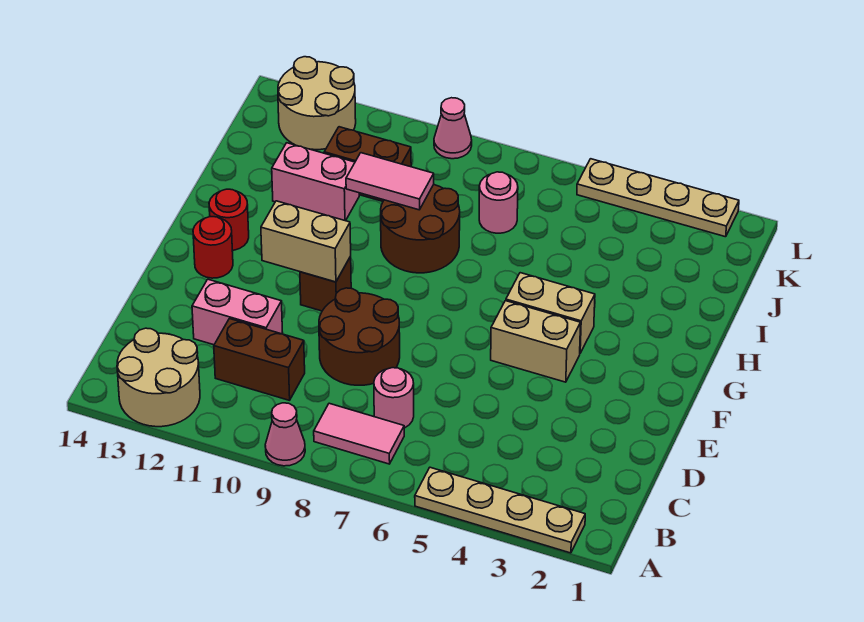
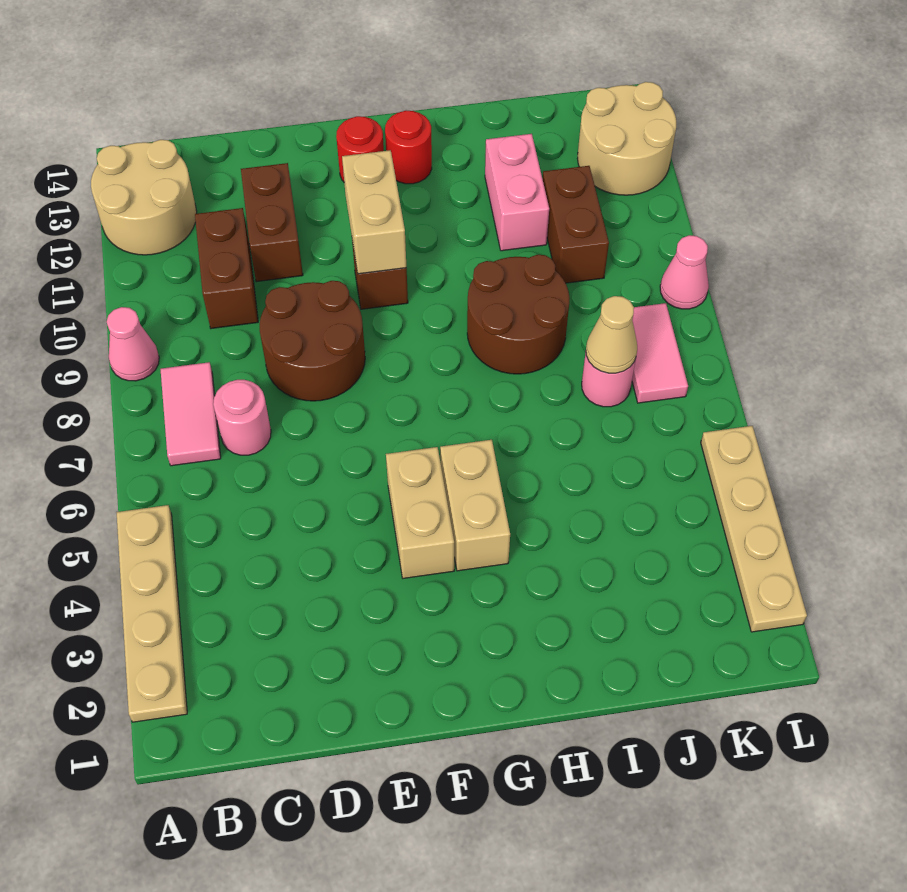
pink brick D11:D12 level 1 -> brown brick D11:D12 level 1
pink tile I9:I10 level 2 -> pink tile K7:K8 level 1
none -> tan cone J7 level 2

